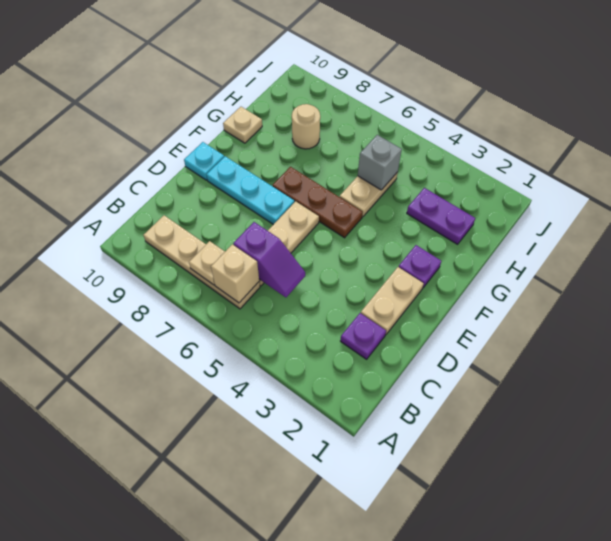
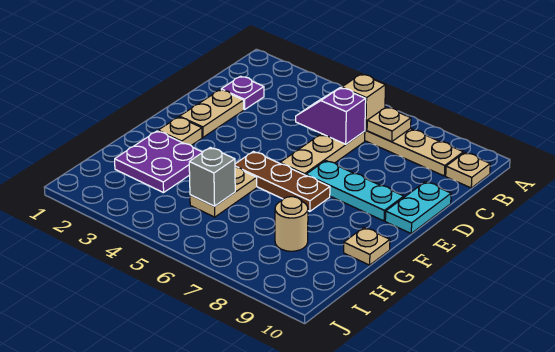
none -> tan plate B10 level 1
cyan plate E10 level 1 -> cyan plate D10:E10 level 1
purple plate F2 level 1 -> tan plate F2 level 1
purple plate H2:H3 level 1 -> purple plate G2:H3 level 1

